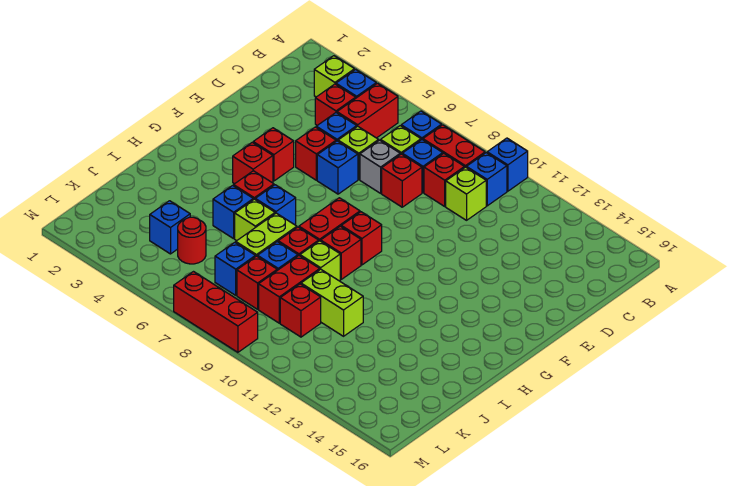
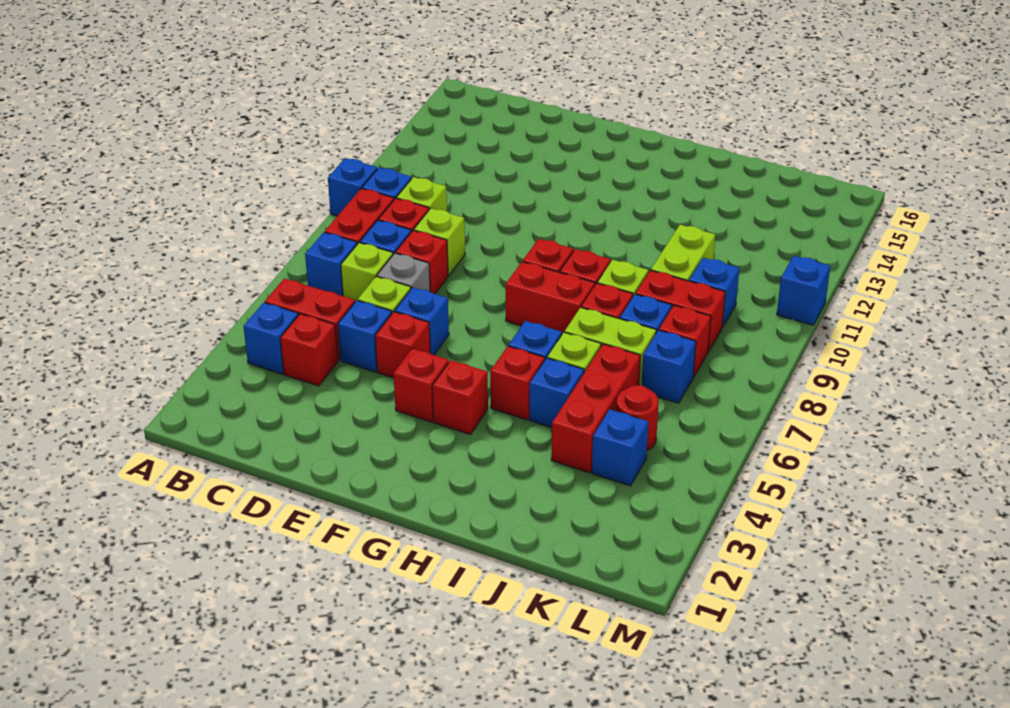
lime brick B3 level 1 -> lime brick D9 level 1
red brick K10 level 1 -> blue brick K10 level 1
red brick M7:M9 level 1 -> red brick J4:J6 level 1
none -> blue brick M11 level 1

